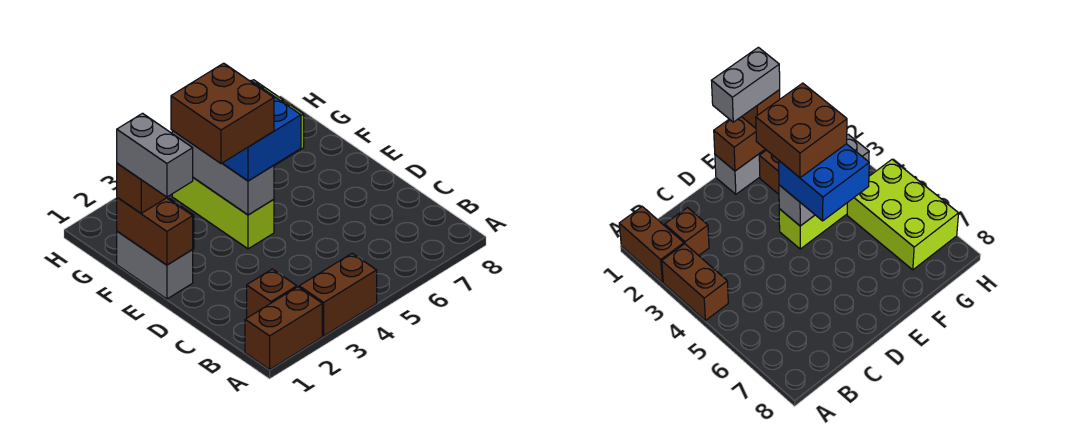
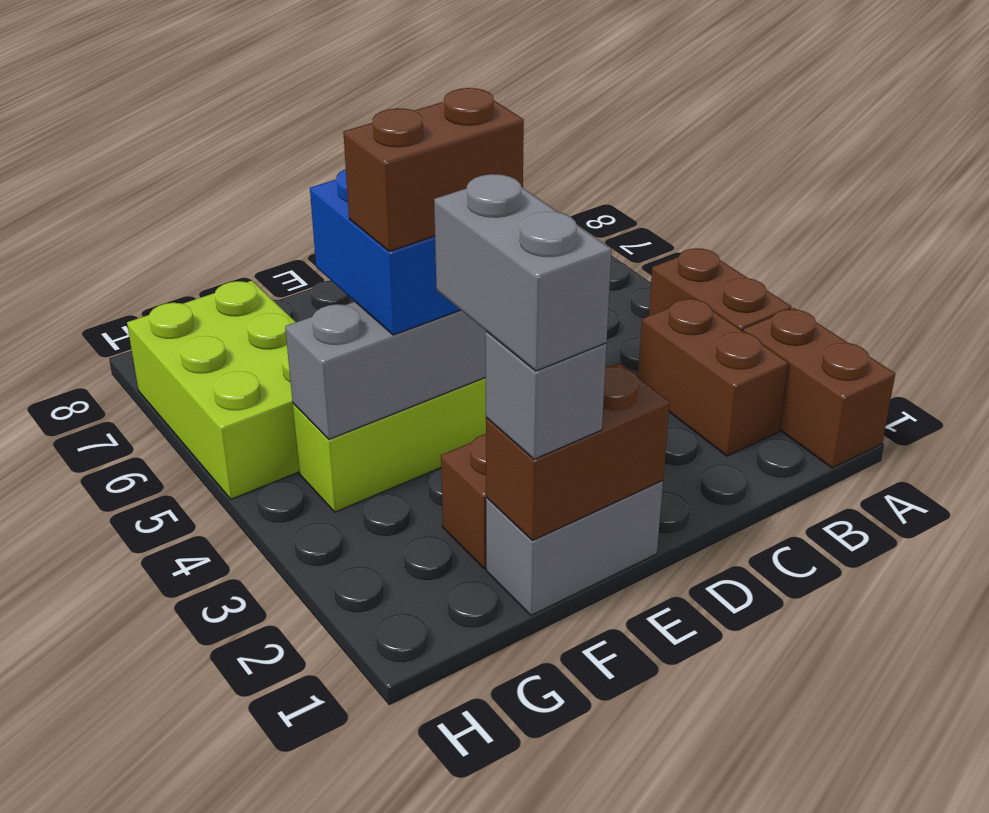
brown brick B2 level 1 -> brown brick B2:B3 level 1
grey brick E1:F1 level 4 -> grey brick F1:F2 level 4
brown brick E3:F4 level 4 -> brown brick E4:F4 level 4
brown brick F1 level 3 -> grey brick F1 level 3

